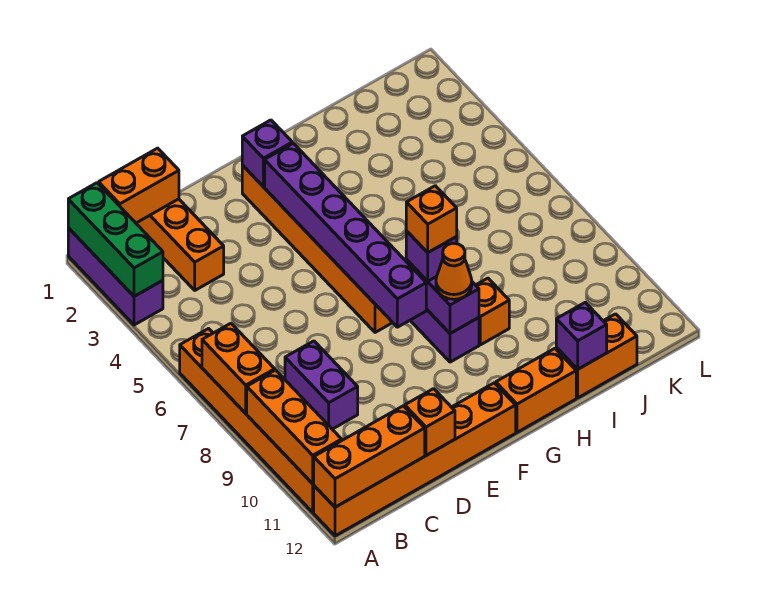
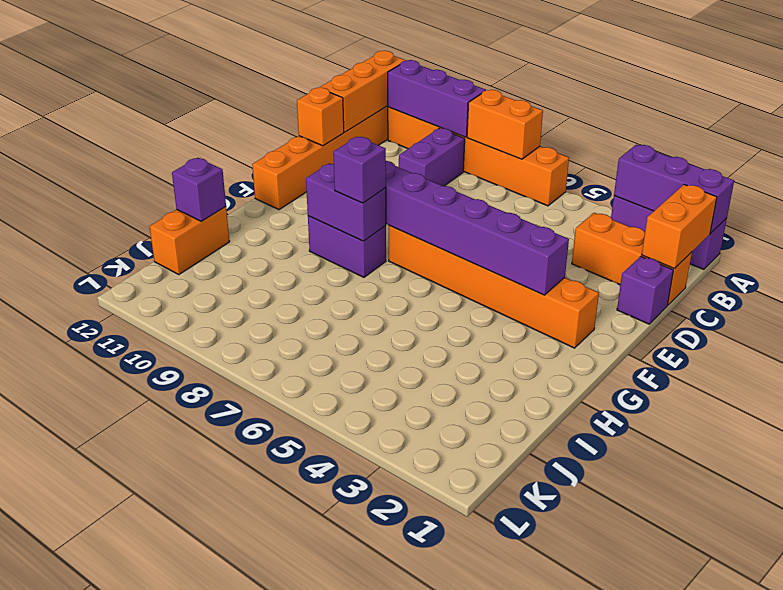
green brick A1:A3 level 2 -> purple brick A1:A3 level 2
orange brick A9:A11 level 2 -> purple brick A9:A11 level 2
purple brick C8:C9 level 1 -> purple brick B9:C9 level 1
purple brick F2 level 2 -> purple brick D1 level 1
orange brick G8 level 4 -> none
orange cone G9 level 3 -> none
orange brick G12:H12 level 1 -> none
orange brick H9 level 1 -> none

